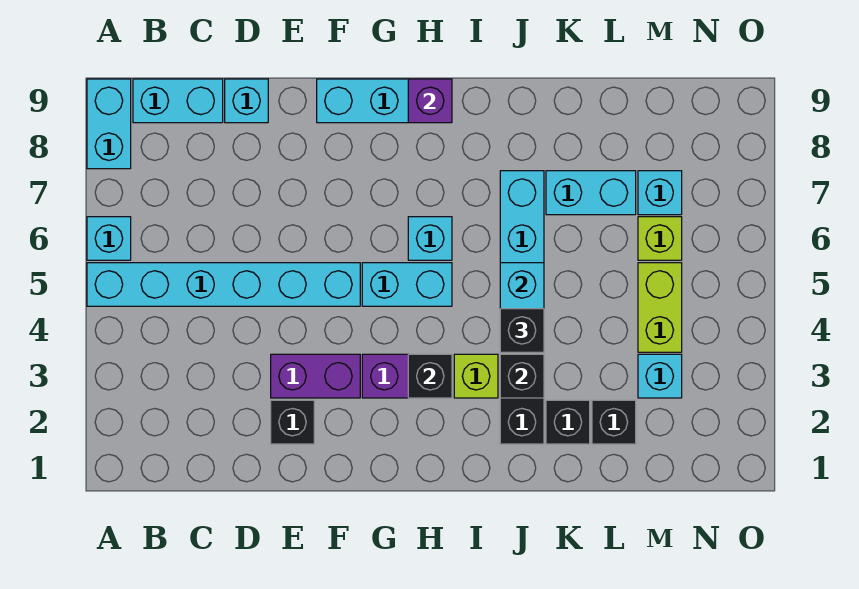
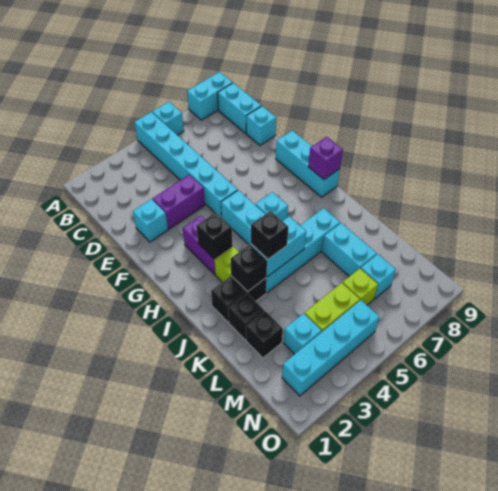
black brick E2 level 1 -> cyan brick E2 level 1
purple brick E3:F3 level 1 -> purple brick E3:E4 level 1
none -> cyan brick N2:N5 level 1

